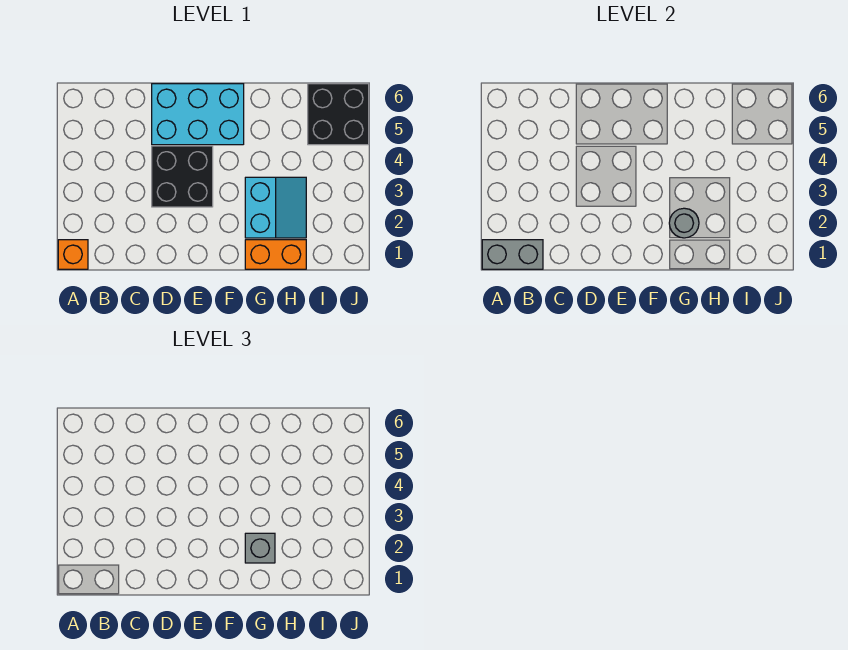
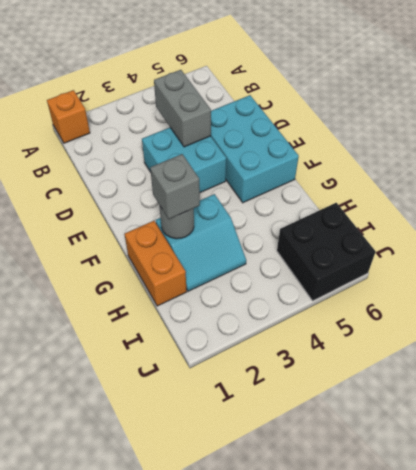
grey brick A1:B1 level 2 -> grey brick C4:D4 level 2
black brick D3:E4 level 1 -> cyan brick D3:E4 level 1

